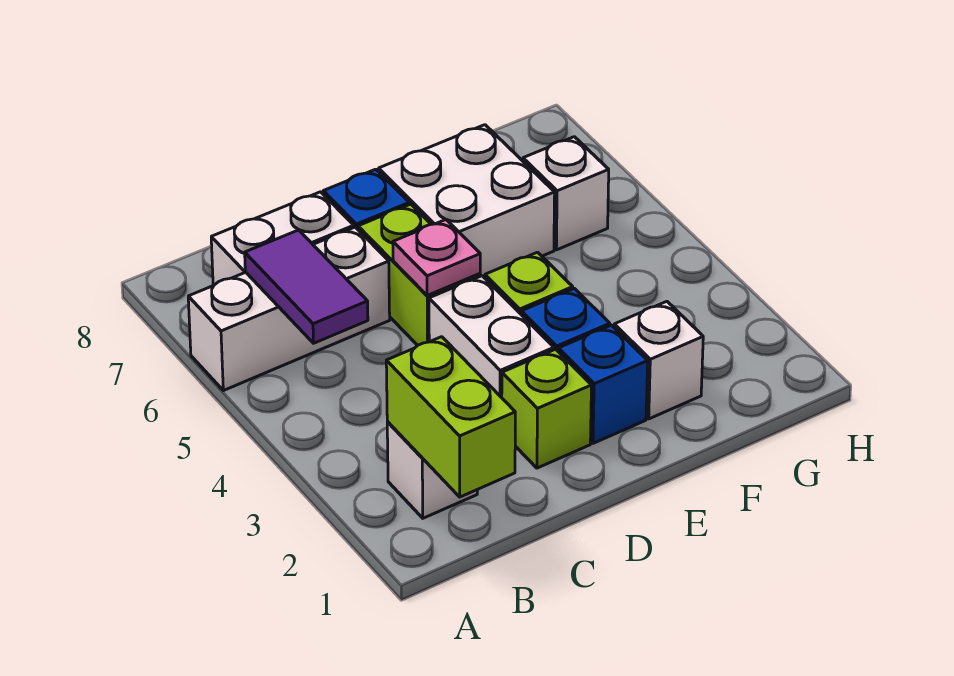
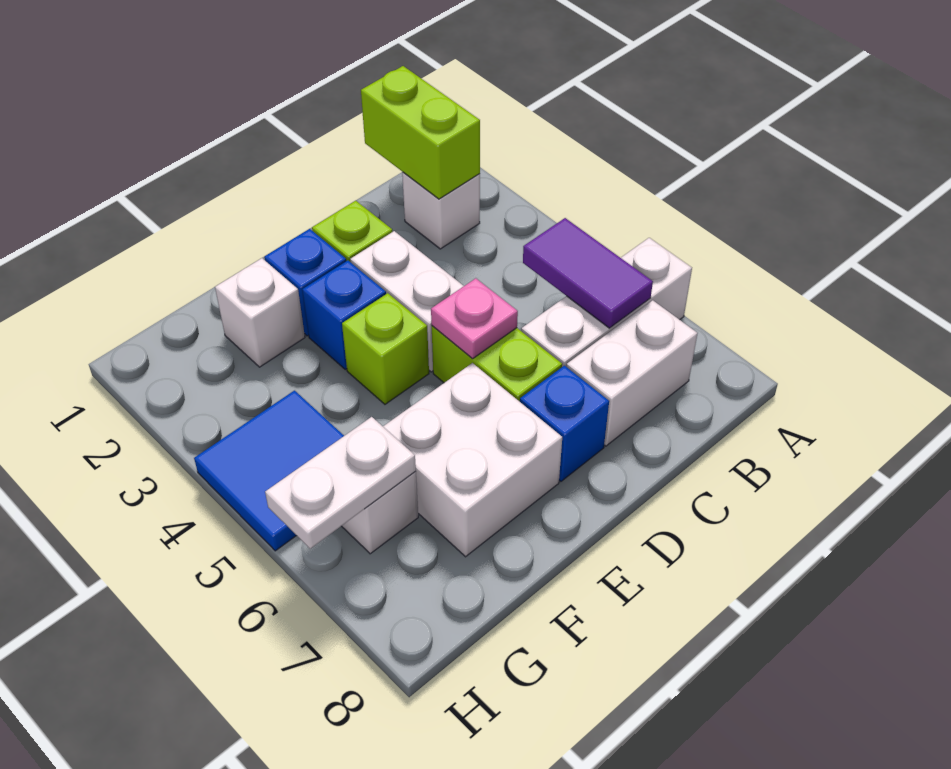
none -> blue tile G4:H5 level 1
none -> white plate G6:H6 level 2

